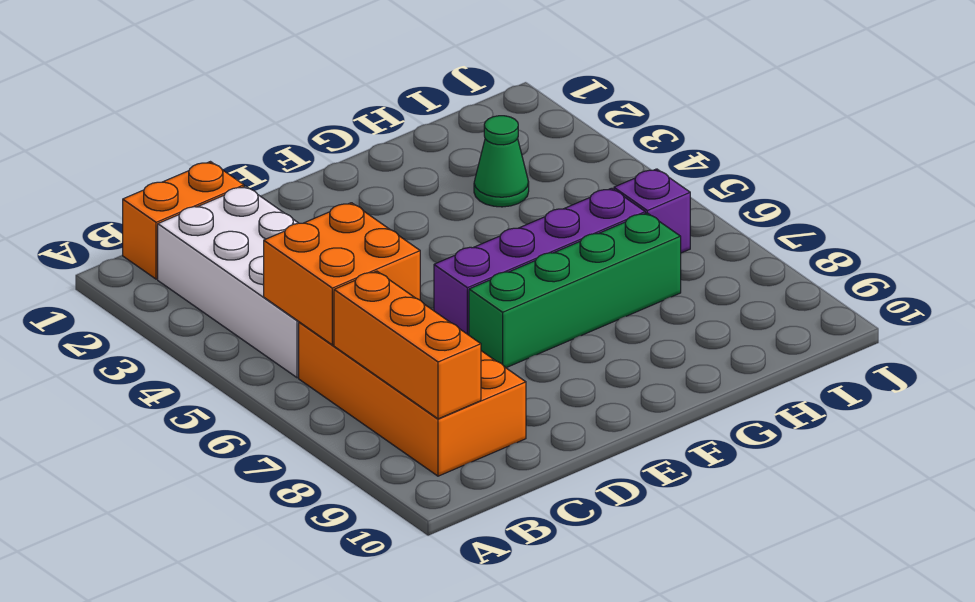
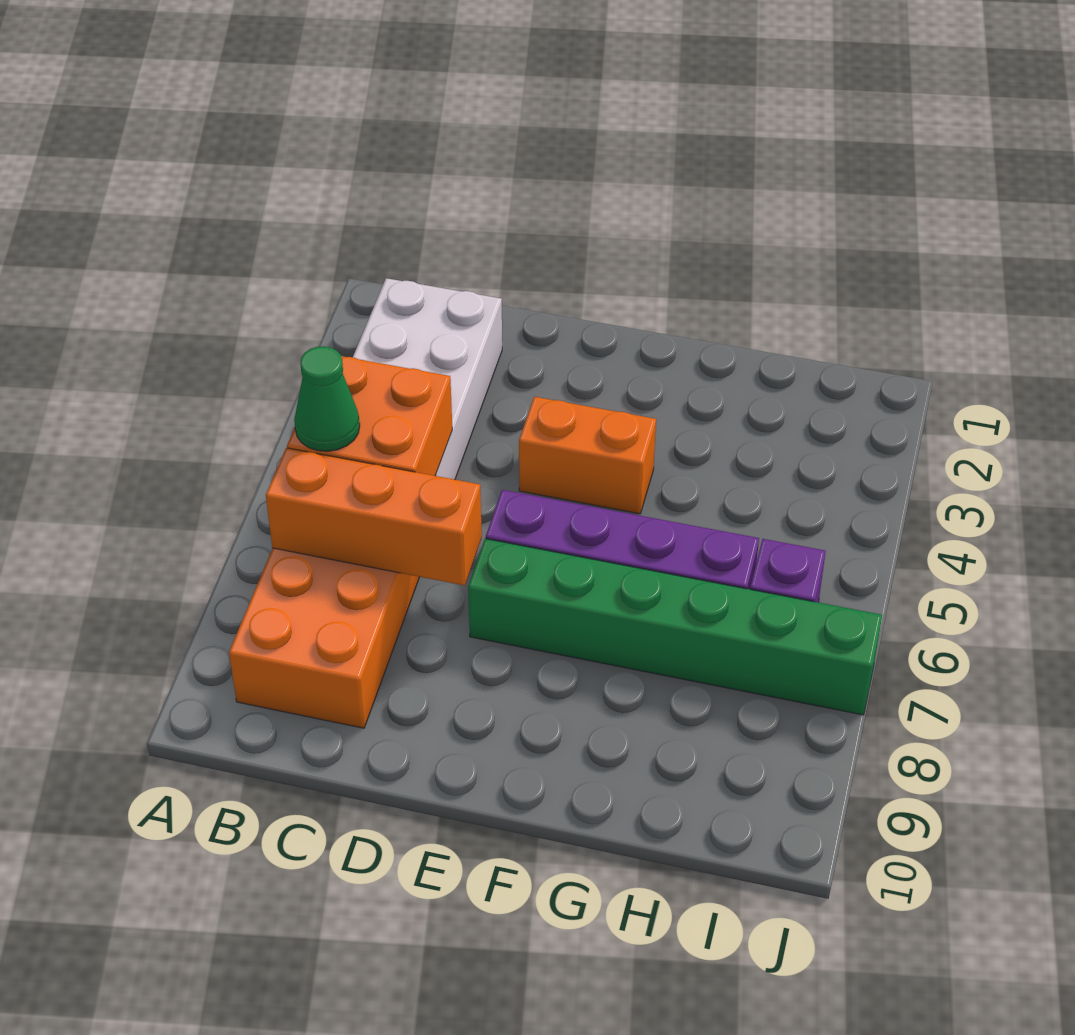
orange brick B1:C1 level 1 -> orange brick E4:F4 level 1
orange brick B7:B9 level 2 -> orange brick B7:D7 level 2
green brick E7:H7 level 1 -> green brick E7:J7 level 1
green cone H3 level 1 -> green cone B6 level 3

